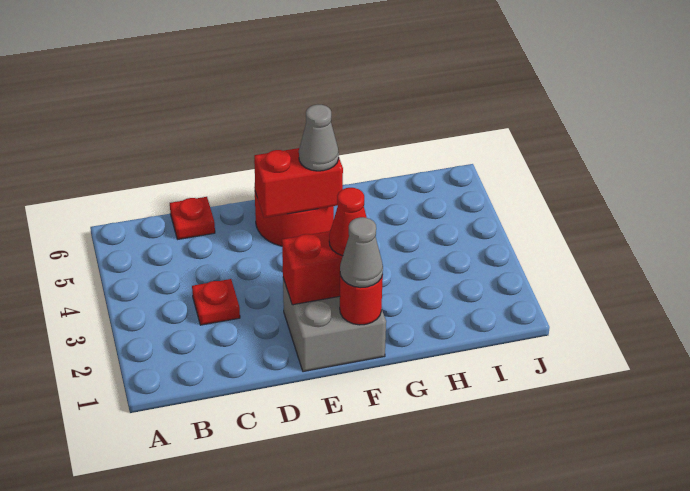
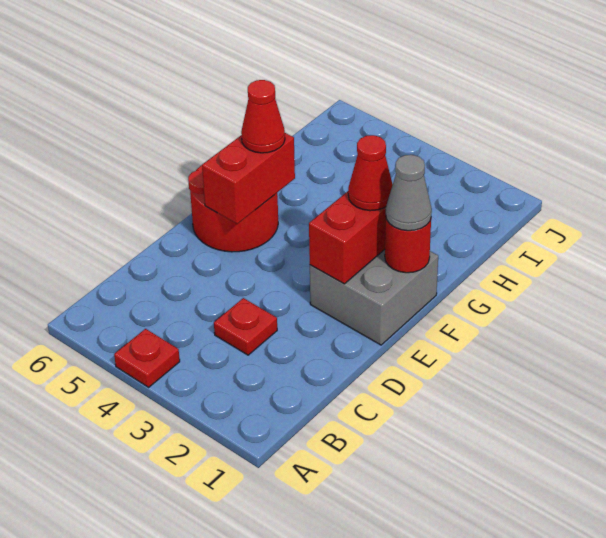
red plate C6 level 1 -> red plate A4 level 1
grey cone F5 level 3 -> red cone F5 level 3

